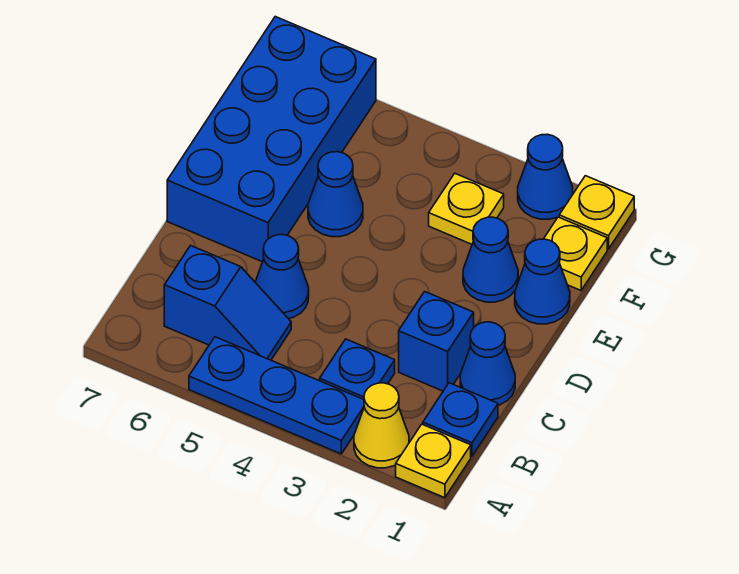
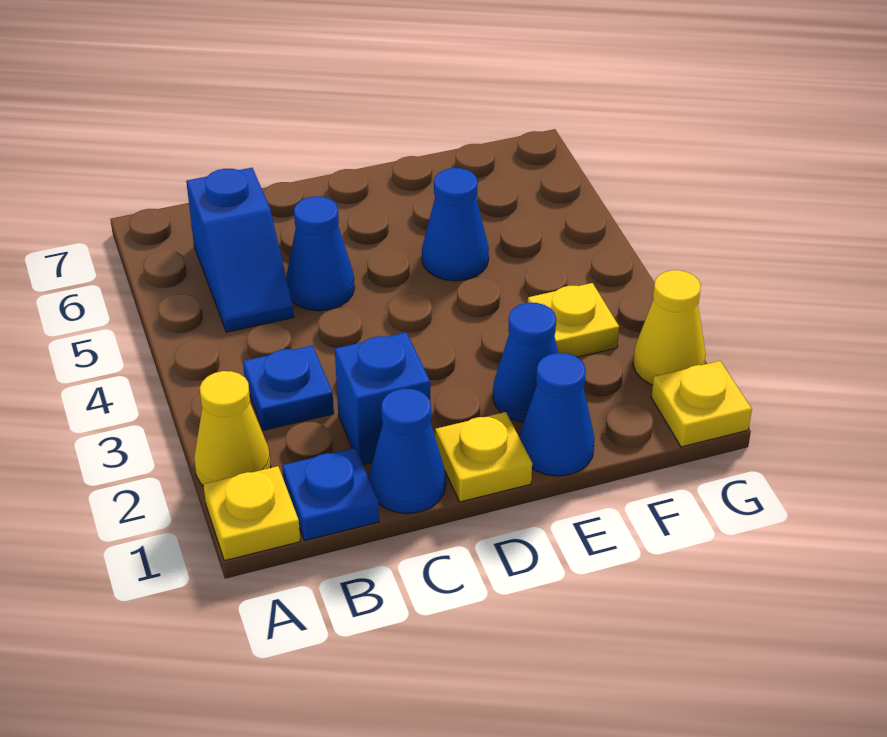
blue plate A3:A5 level 1 -> none
blue brick D6:G7 level 1 -> none
yellow plate F1 level 1 -> yellow plate D1 level 1
blue cone G2 level 1 -> yellow cone G2 level 1

